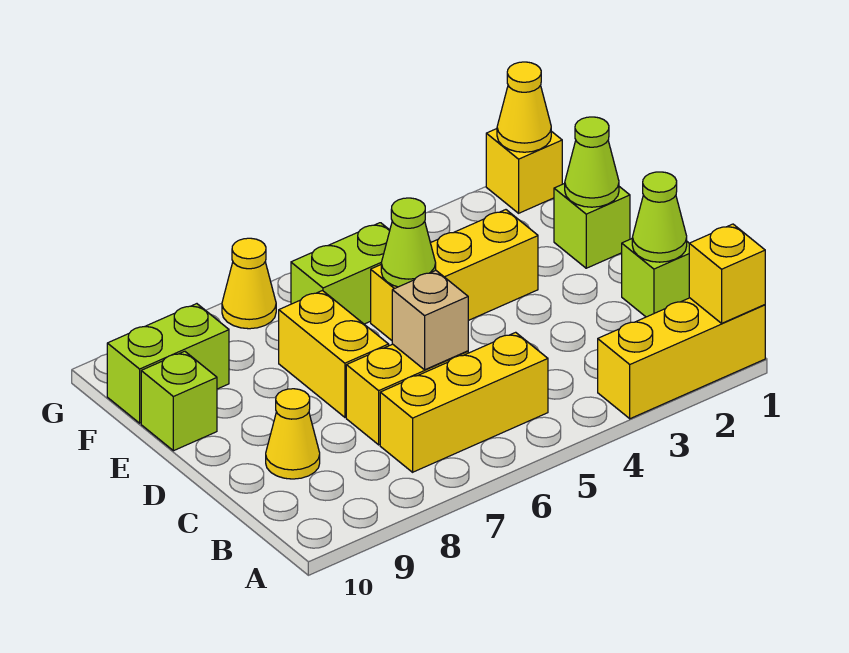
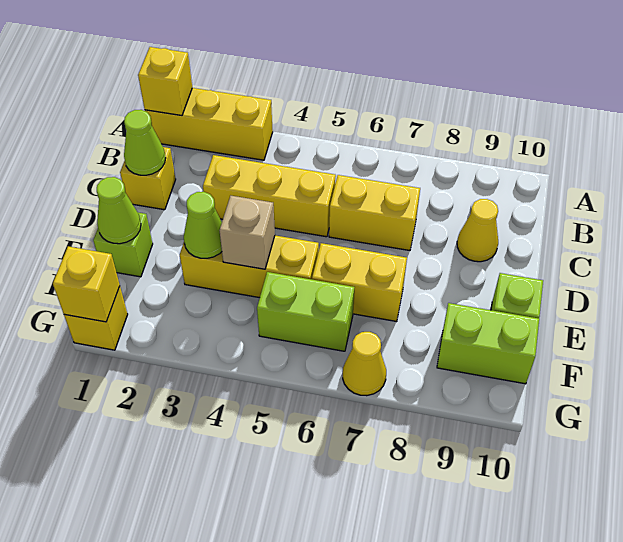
yellow brick B5:B7 level 1 -> yellow brick C3:C5 level 1
lime brick C1 level 1 -> yellow brick C1 level 1
tan brick C6 level 2 -> tan brick E4 level 2
yellow brick D7:E7 level 1 -> yellow brick E6:E7 level 1
lime cone E5 level 2 -> lime cone E3 level 2
yellow cone G1 level 2 -> yellow brick G1 level 2

